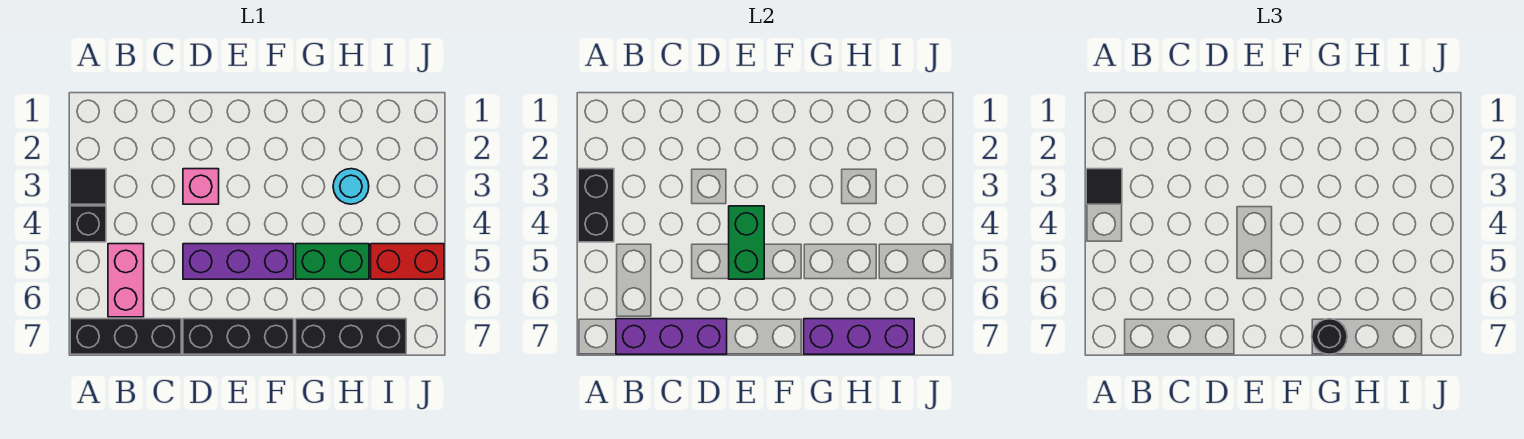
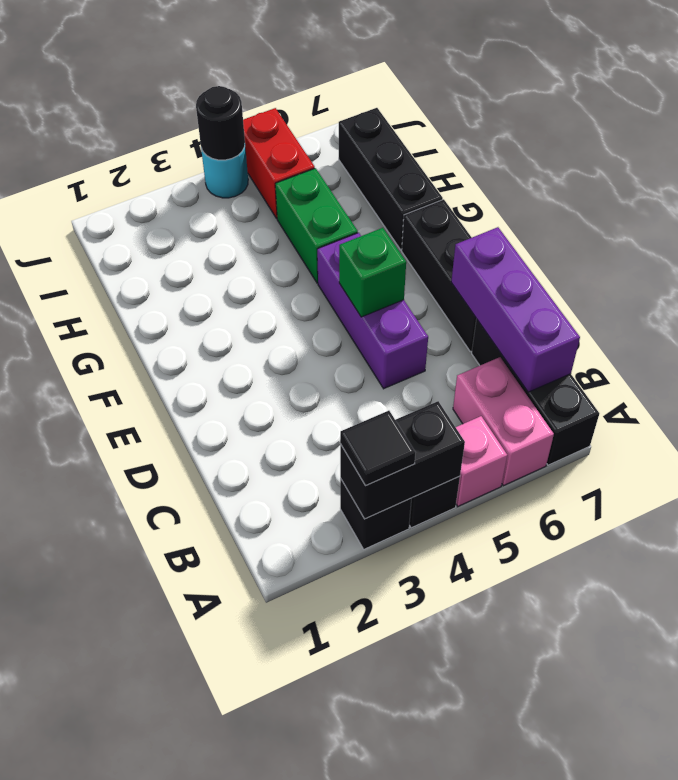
black tile A3 level 1 -> black brick A3 level 1
pink brick B5:B6 level 1 -> pink brick A6:B6 level 1
pink brick D3 level 1 -> pink brick A5 level 1
green brick E4:E5 level 2 -> green brick E5 level 2
purple brick G7:I7 level 2 -> none
black round brick G7 level 3 -> black round brick J4 level 2
cyan round brick H3 level 1 -> cyan round brick J4 level 1

